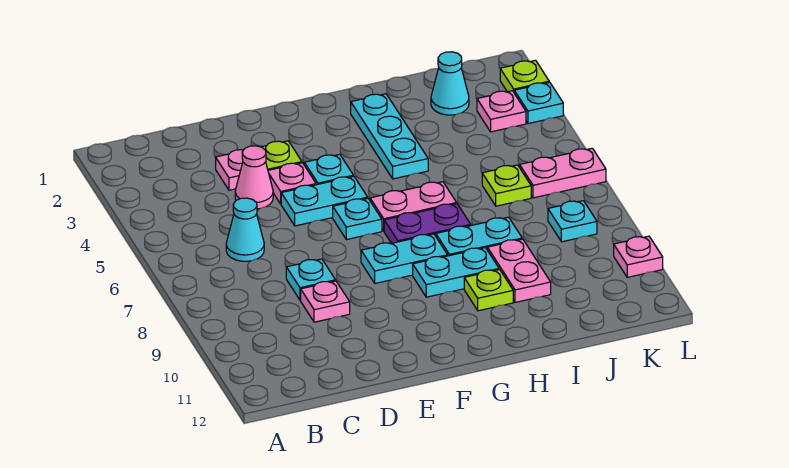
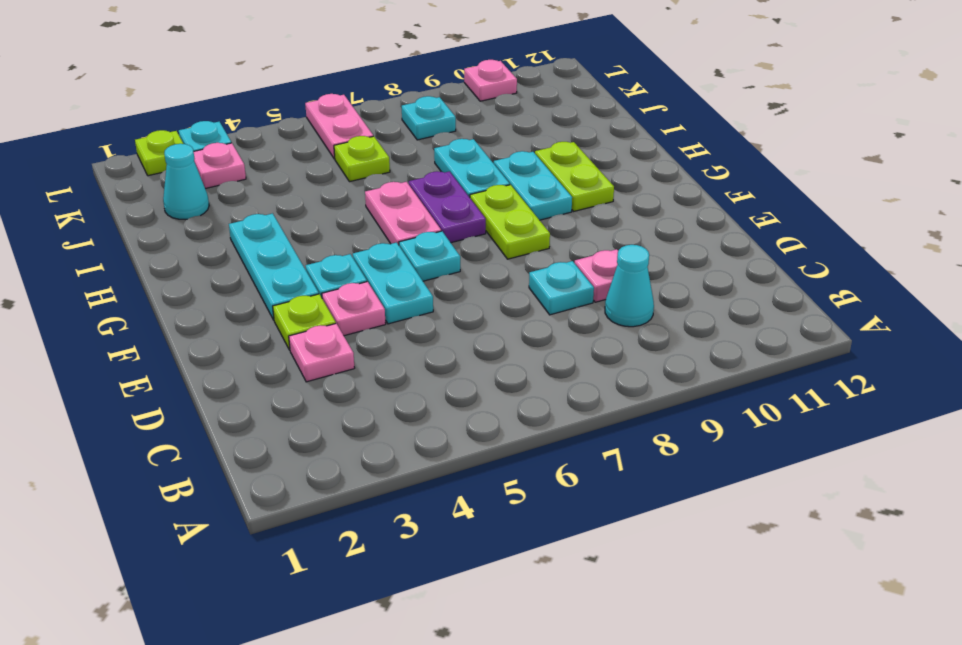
cyan cone C6 level 1 -> cyan cone C9 level 1
pink cone D4 level 1 -> none
cyan plate F8:G8 level 1 -> lime plate F8:G8 level 1
cyan plate H2:H4 level 1 -> cyan plate F3:H3 level 1
lime plate H10 level 1 -> lime plate G10:H10 level 1
pink plate I9:I10 level 1 -> none

